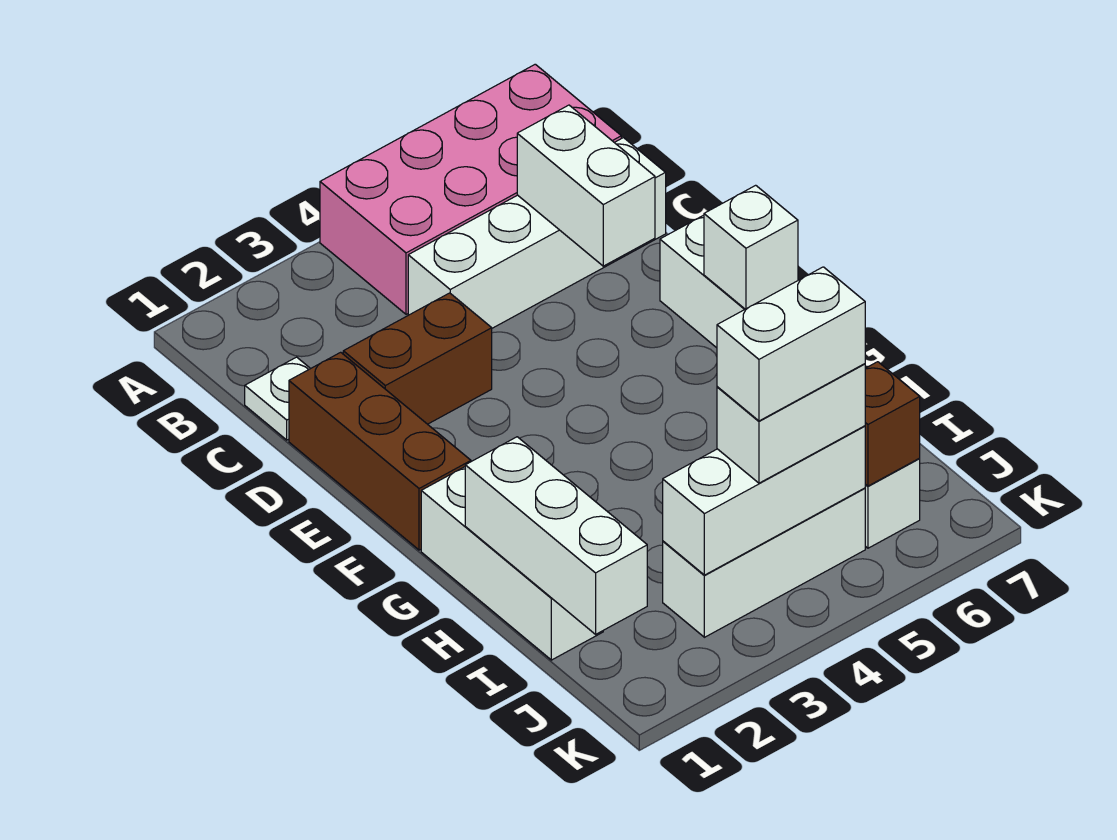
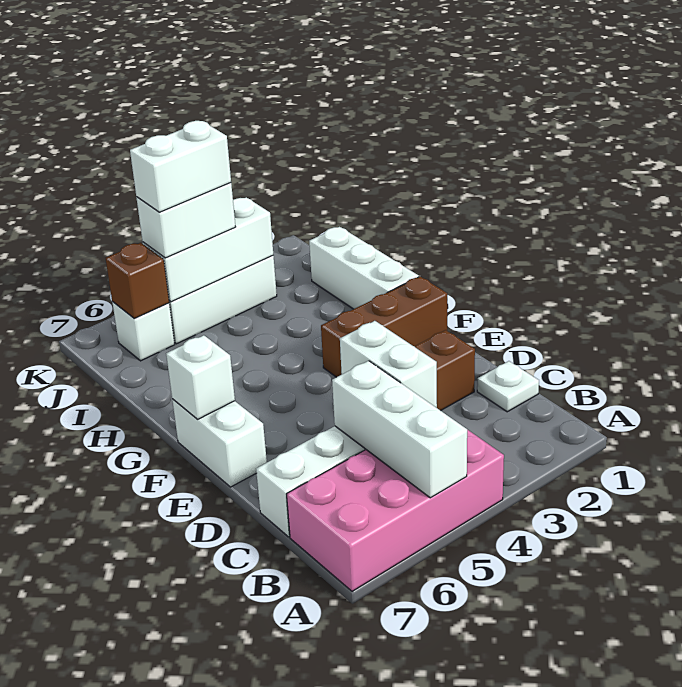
white brick C6:D6 level 2 -> white brick C4:D4 level 2
brown brick D1:F1 level 1 -> brown brick F1:F3 level 1
white brick H1:J1 level 2 -> white brick A5:C5 level 2

